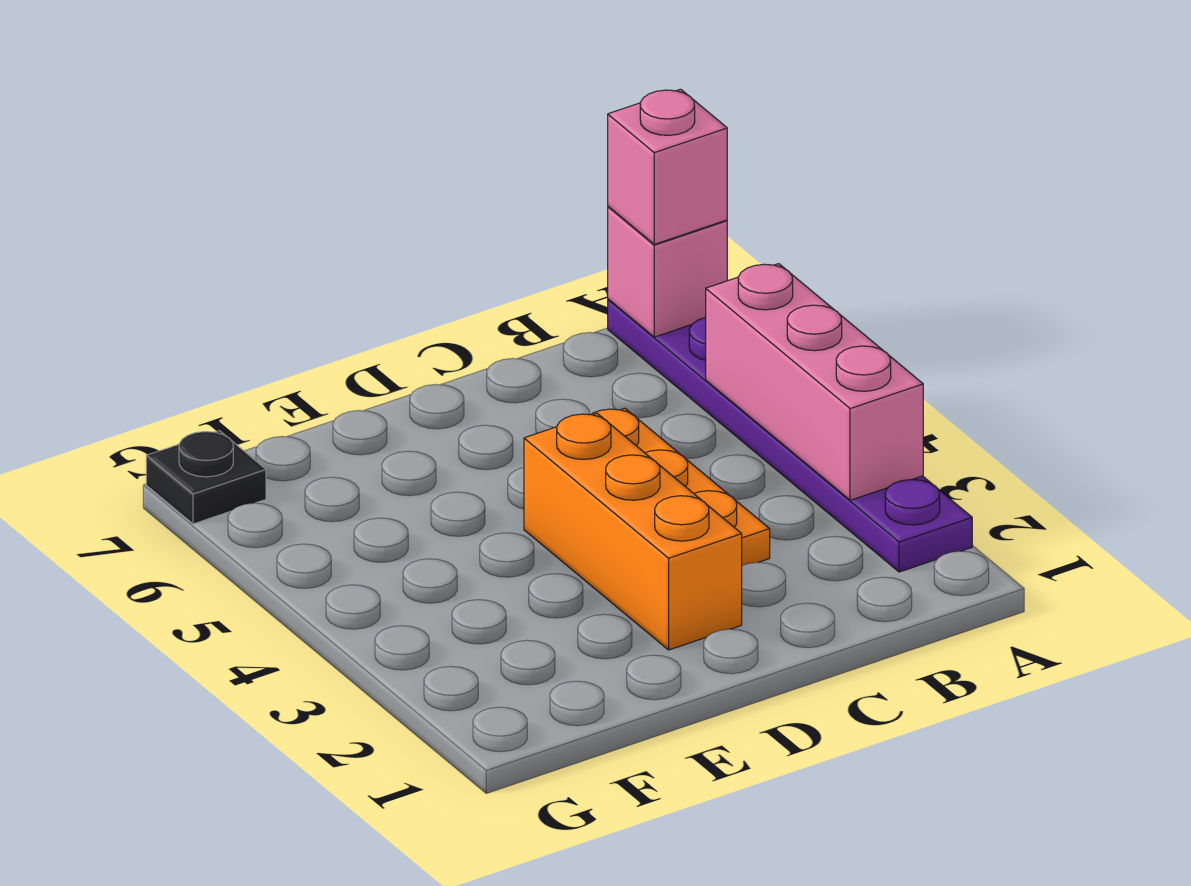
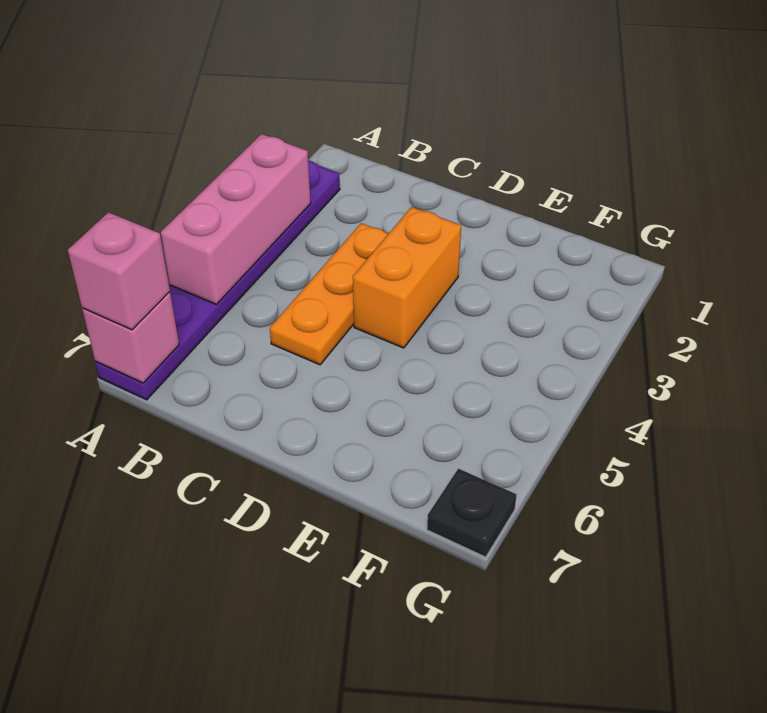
orange brick D2:D4 level 1 -> orange brick D3:D4 level 1

